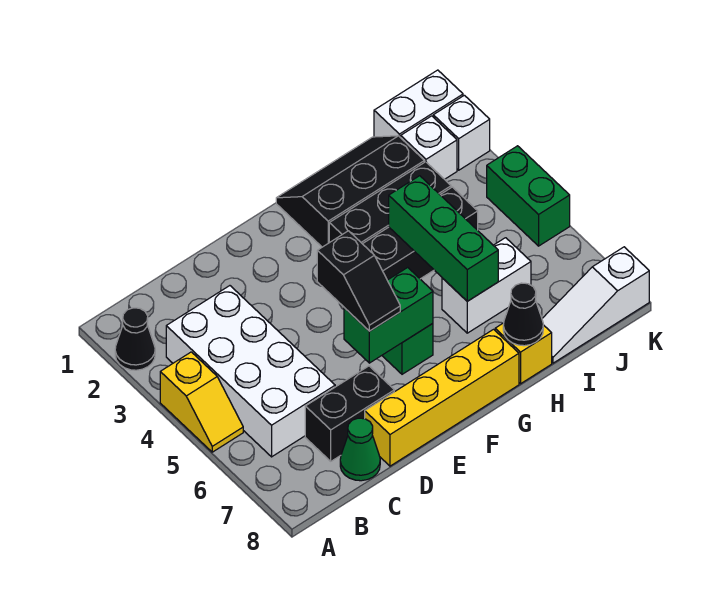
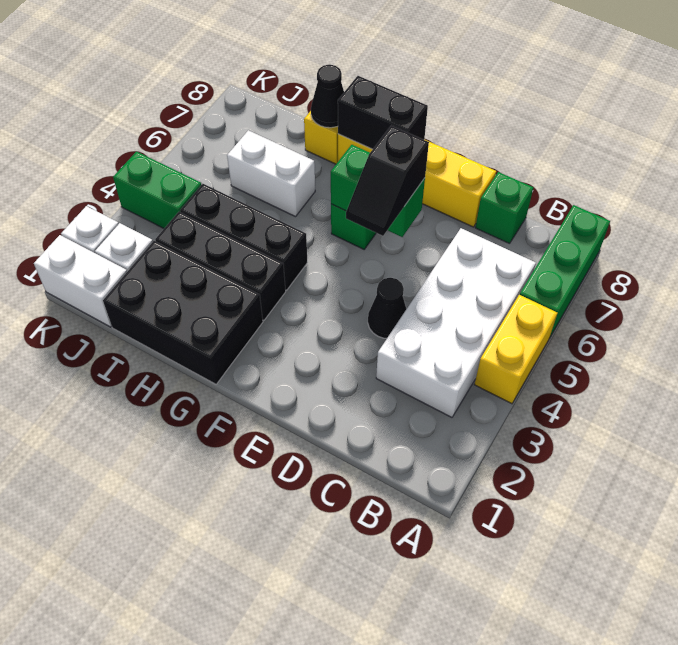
black cone A2 level 1 -> black cone D4 level 1
yellow slope A4:A5 level 1 top 4 -> yellow brick A4:A5 level 1
black brick C7:D7 level 1 -> black brick F8:G8 level 2
green cone C8 level 1 -> green brick C8 level 1
black slope E5:E6 level 3 top 5 -> black slope E5:E6 level 3 top 6
black slope G1:I2 level 1 top 2 -> black brick G1:I2 level 1
green brick H4:H6 level 2 -> green brick A6:A8 level 1
white slope I8:K8 level 1 top K -> none
green brick K4:K5 level 1 -> green brick J4:K4 level 1

